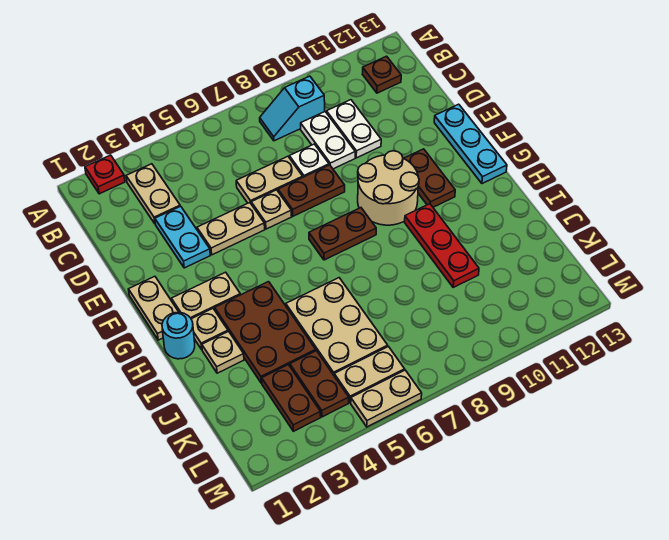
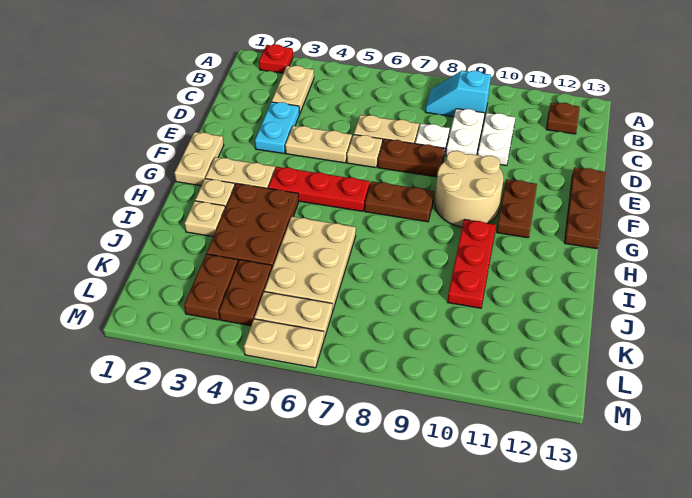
cyan plate E13:G13 level 1 -> brown plate E13:G13 level 1
none -> red plate G4:G6 level 1
cyan round brick H1 level 1 -> none

